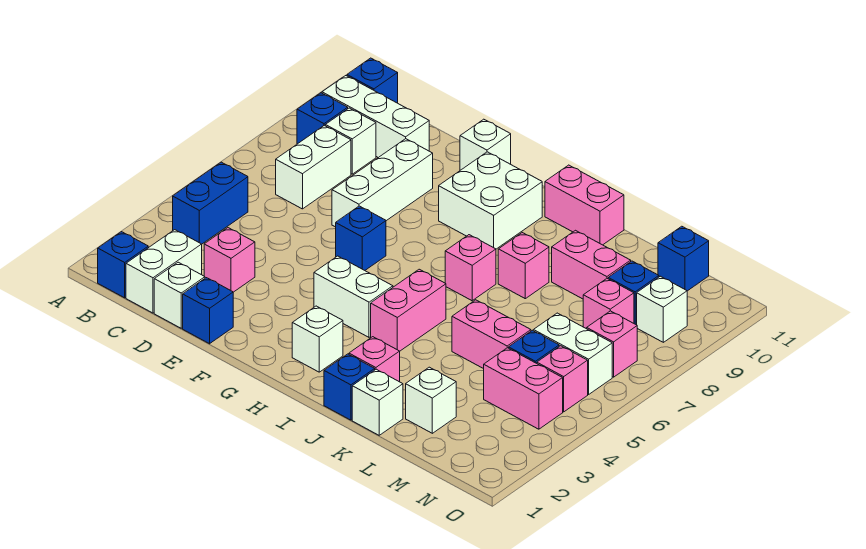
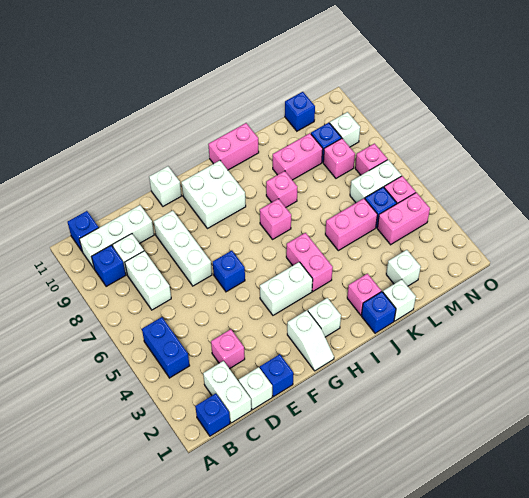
none -> white slope G1:G2 level 1 top 2

